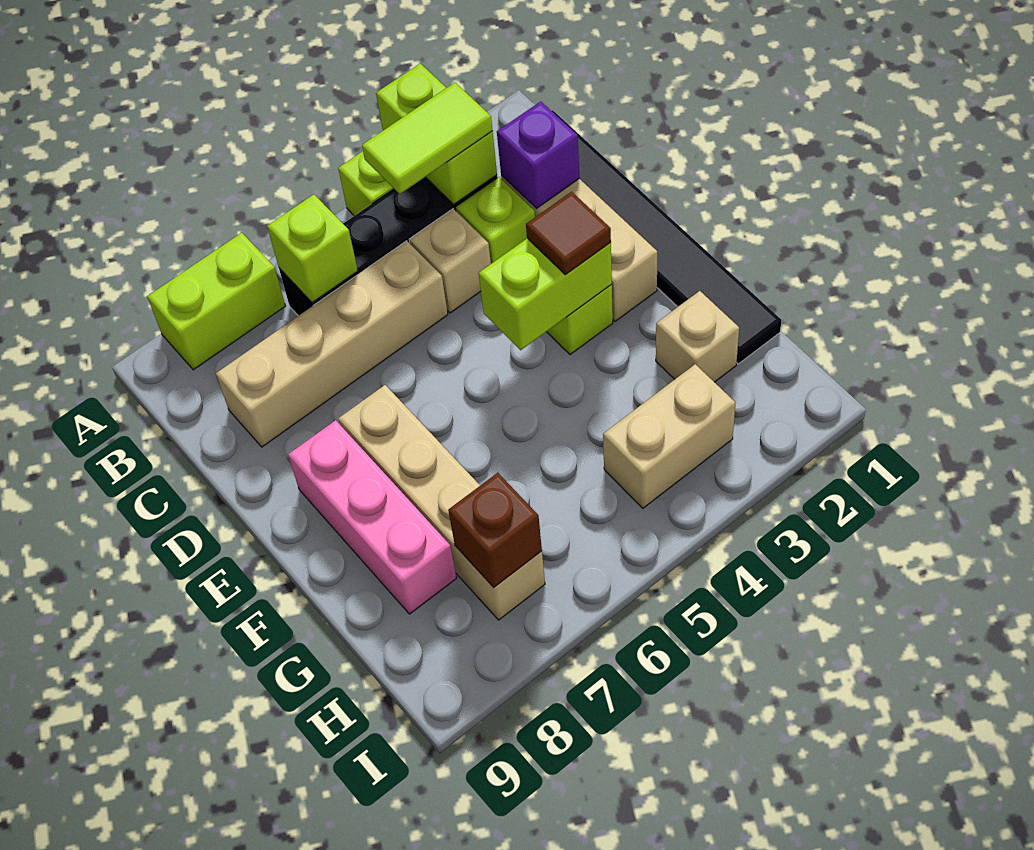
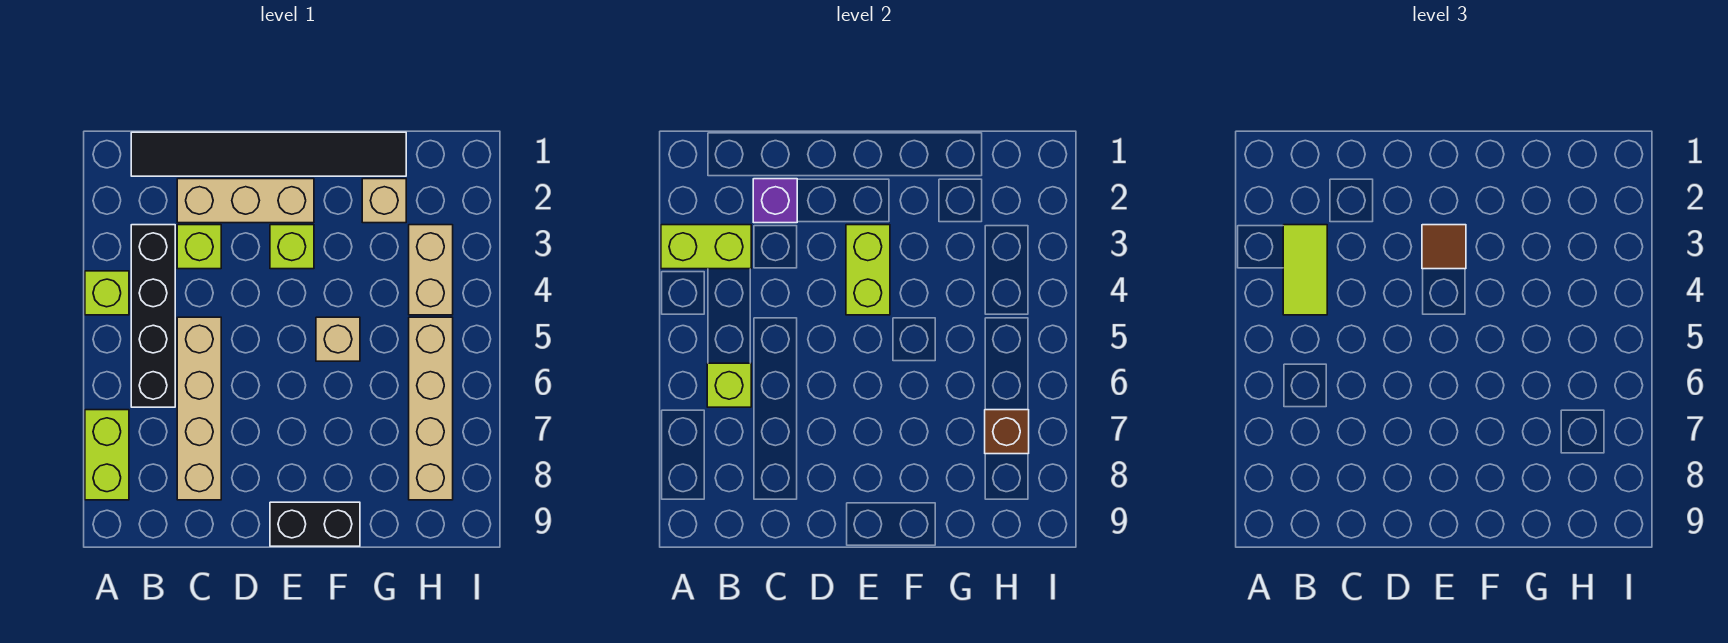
tan brick C4 level 1 -> tan brick F5 level 1
tan brick E7:H7 level 1 -> tan brick H5:H8 level 1
pink brick E8:G8 level 1 -> none
none -> black brick E9:F9 level 1

